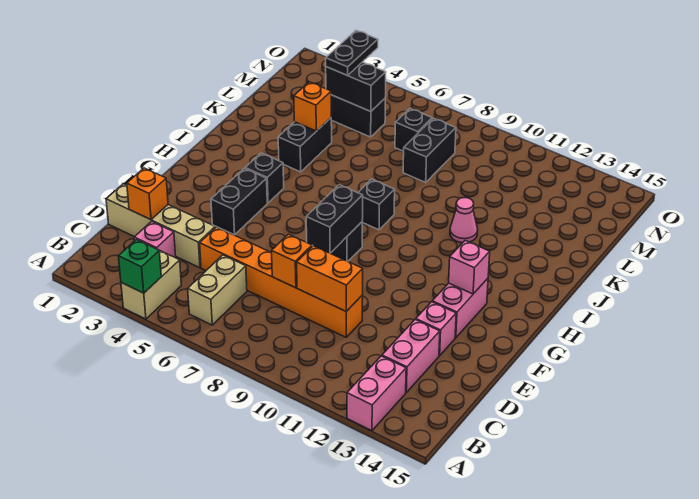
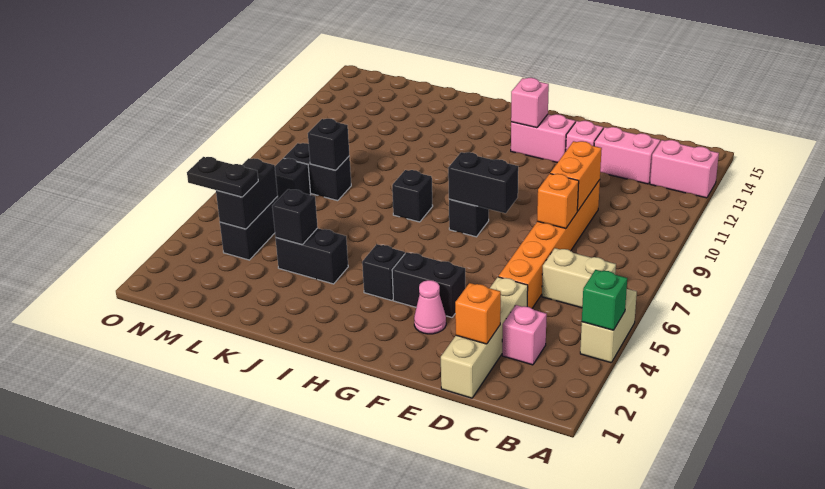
tan brick A4:B4 level 1 -> tan brick A4:A5 level 1
pink cone J11 level 1 -> pink cone F3 level 1
orange brick K4 level 2 -> black brick K4 level 2
none -> black brick L8 level 2

